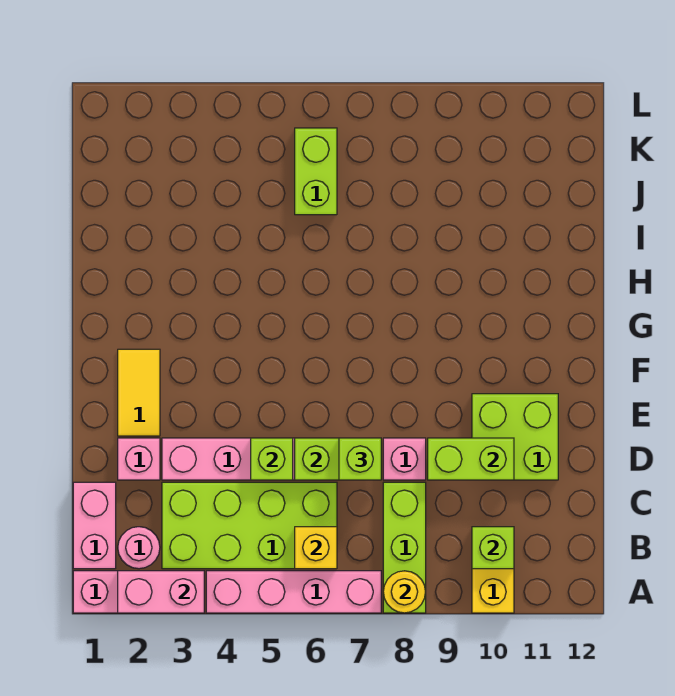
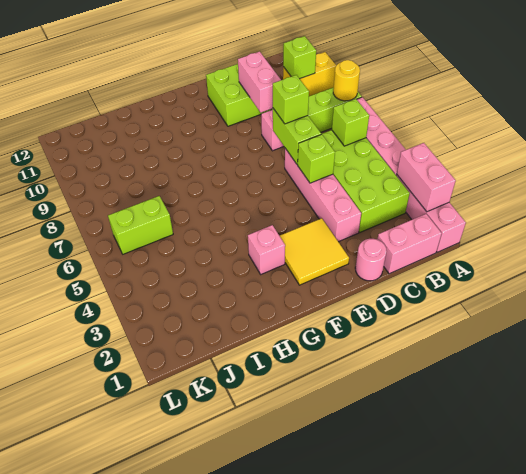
pink round brick B2 level 1 -> pink round brick D1 level 1
yellow brick B6 level 2 -> lime brick B6 level 2
pink brick D2 level 1 -> pink brick G3 level 1
lime brick D9:D10 level 2 -> pink brick D9:D10 level 2
yellow tile E2:F2 level 1 -> yellow tile E2:F3 level 1

